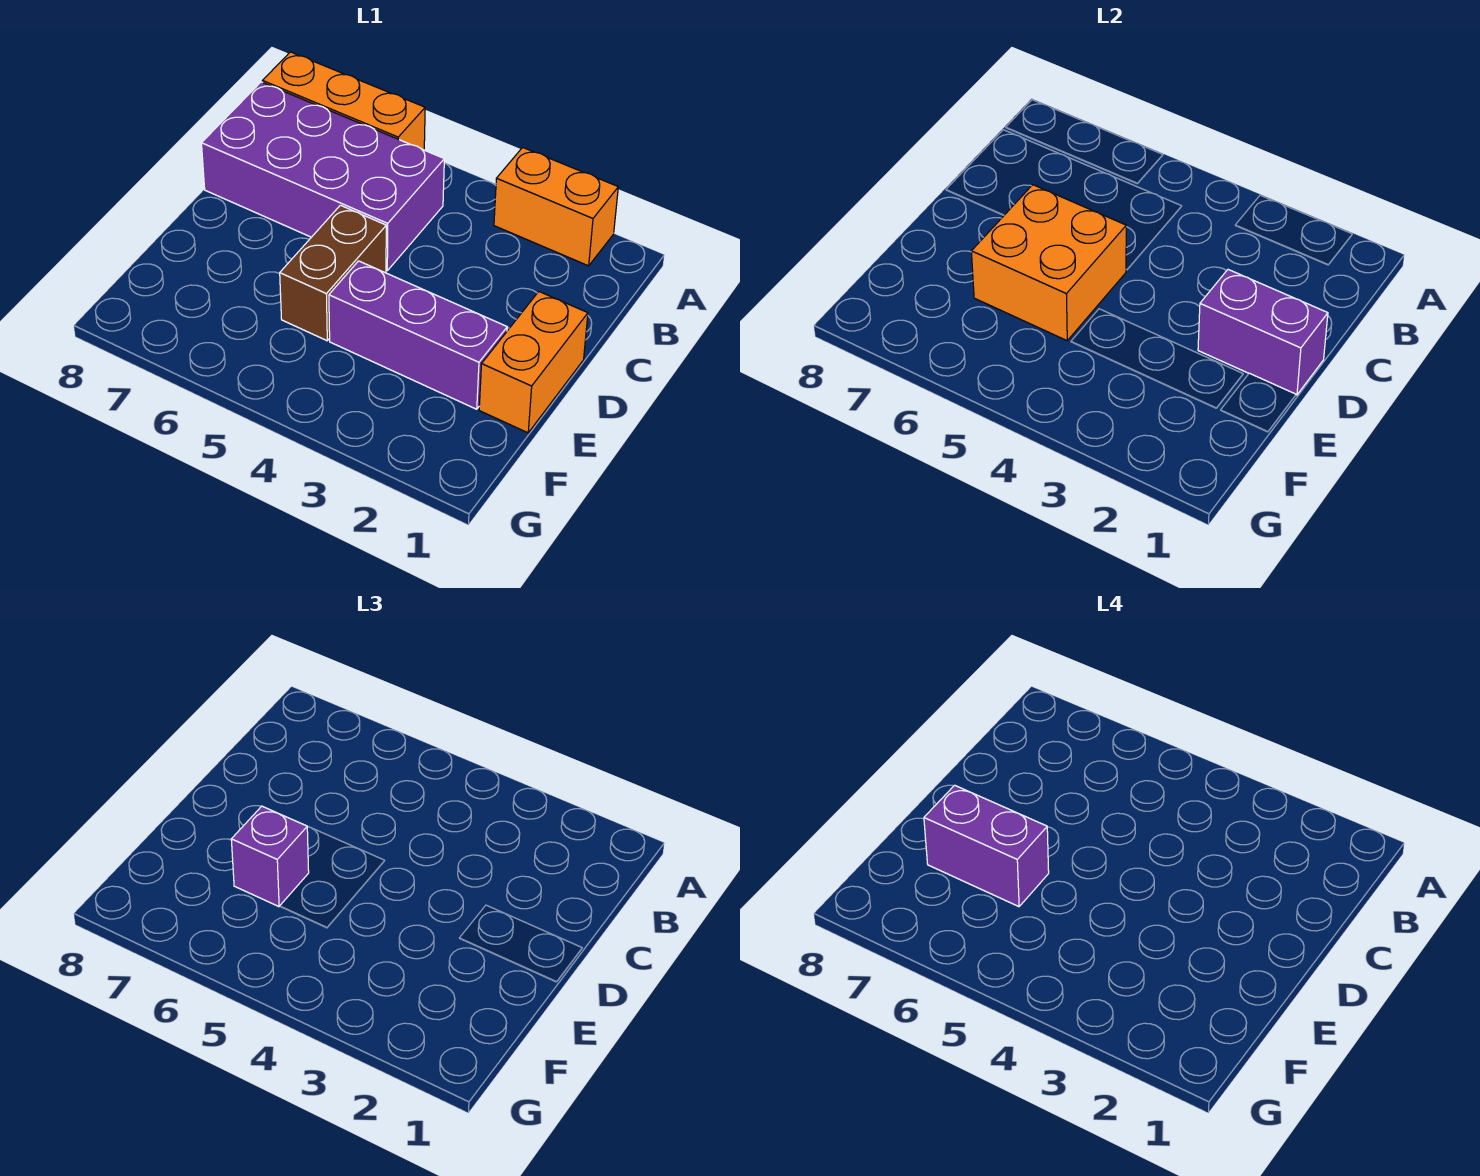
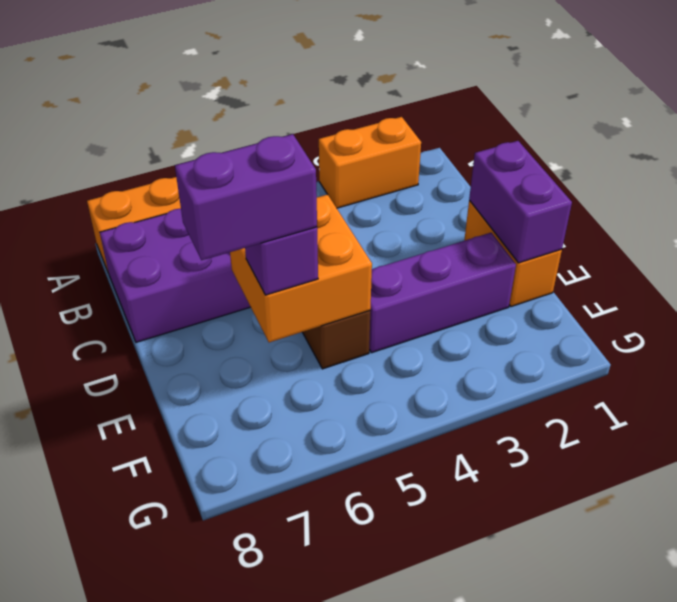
purple brick D1:D2 level 2 -> purple brick D1:E1 level 2

